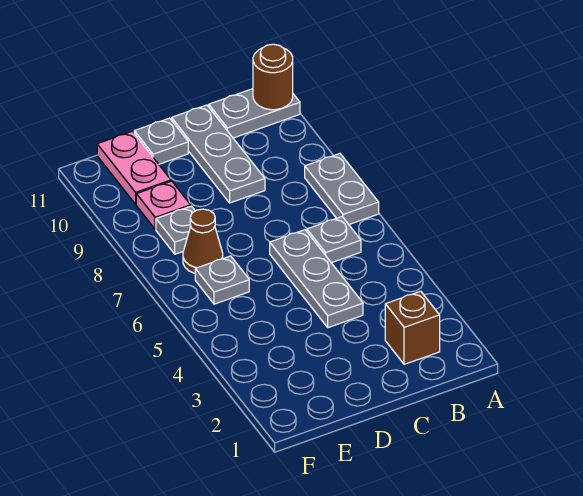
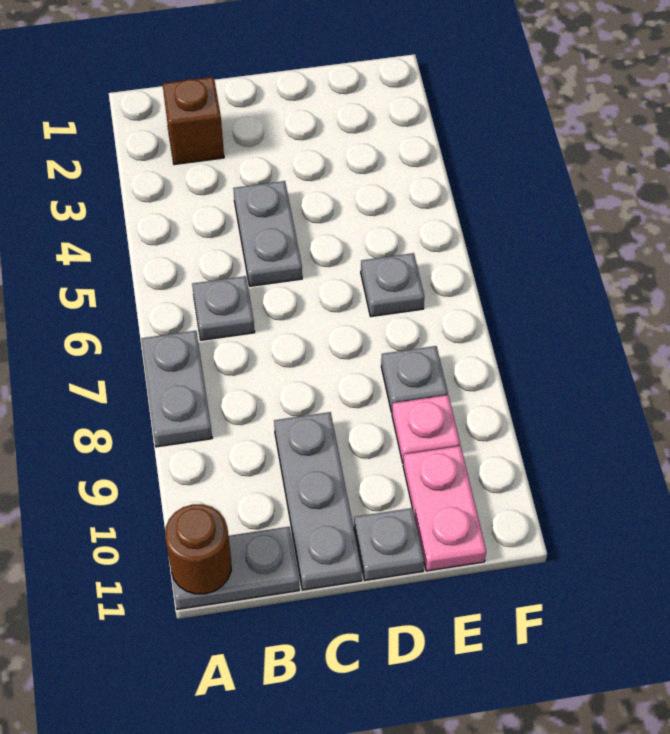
grey plate C4:C6 level 1 -> grey plate C4:C5 level 1
brown cone E7 level 1 -> none

